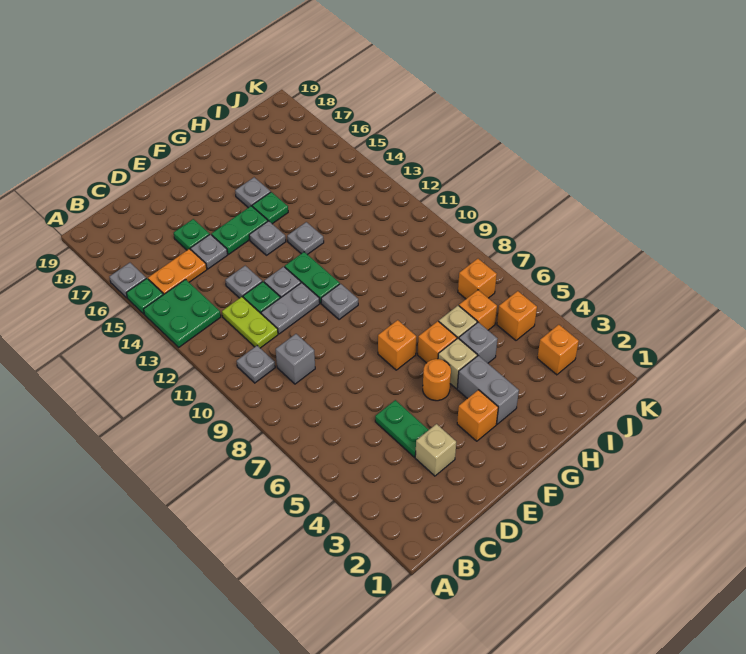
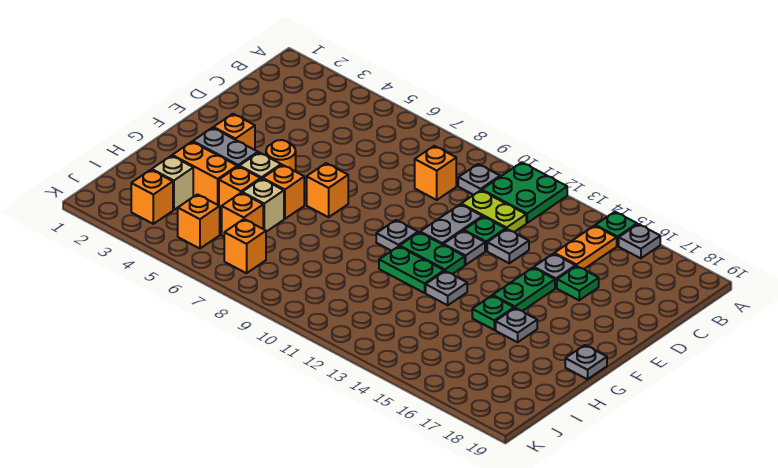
green plate A13:B14 level 1 -> green plate A11:B12 level 1
grey brick C9 level 1 -> orange brick C9 level 1
tan brick D3 level 1 -> tan brick I3 level 1
green plate D4:D5 level 1 -> green plate G11:G12 level 1
grey plate F14 level 1 -> grey plate G19 level 1
none -> orange brick H3:H4 level 1
grey brick H5 level 1 -> orange brick H5 level 1

